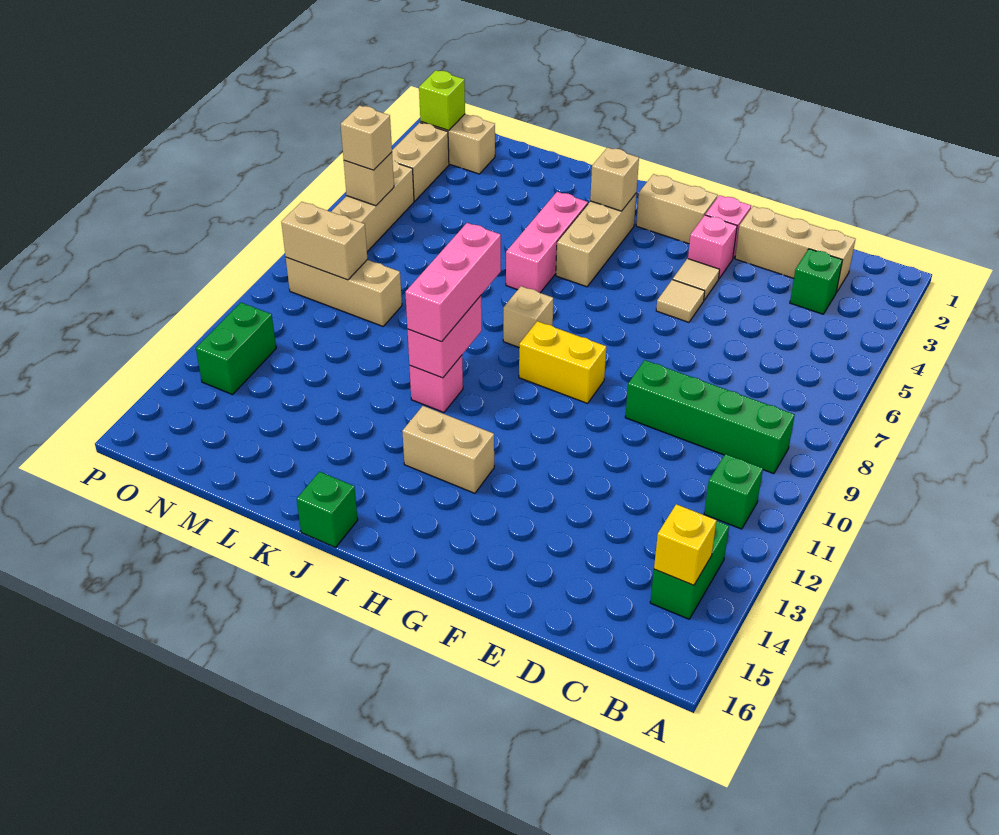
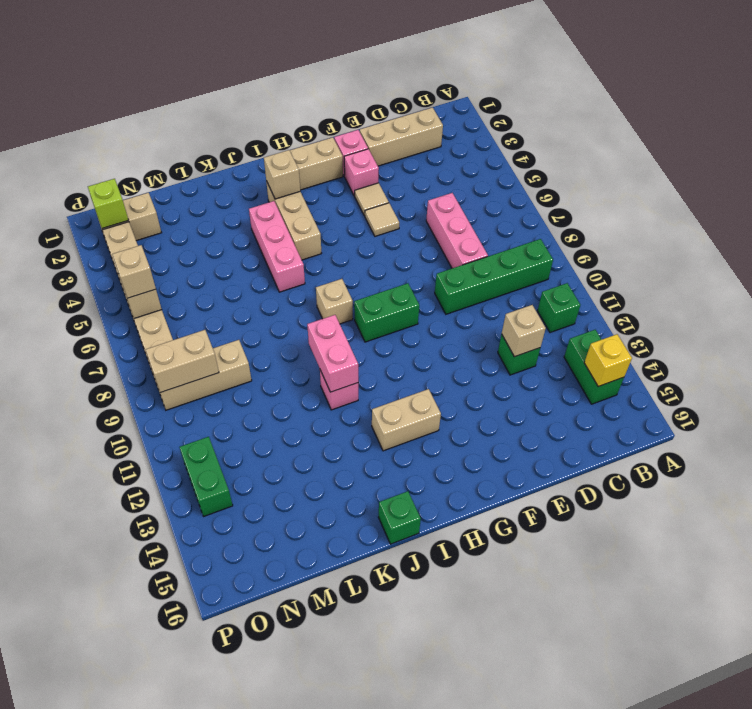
green brick C3 level 1 -> green brick D12 level 1
none -> tan brick D12 level 2
yellow brick G9:H9 level 1 -> green brick G9:H9 level 1
pink brick J9:J11 level 3 -> pink brick D6:D8 level 1

